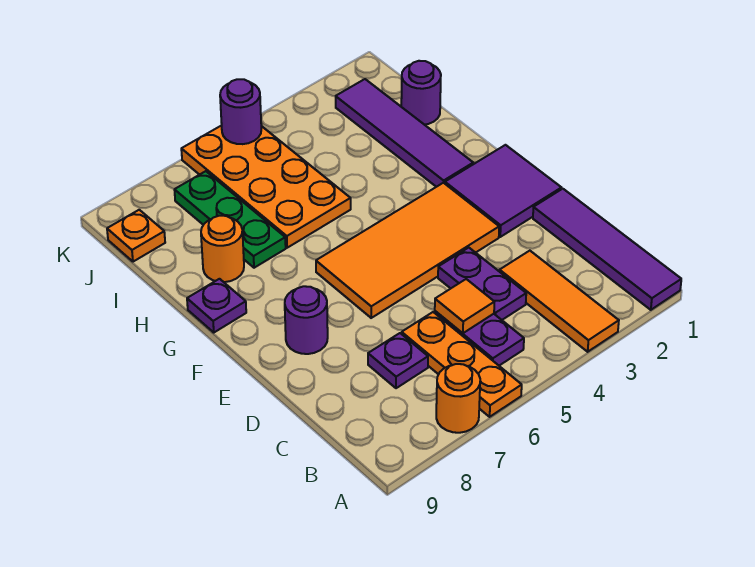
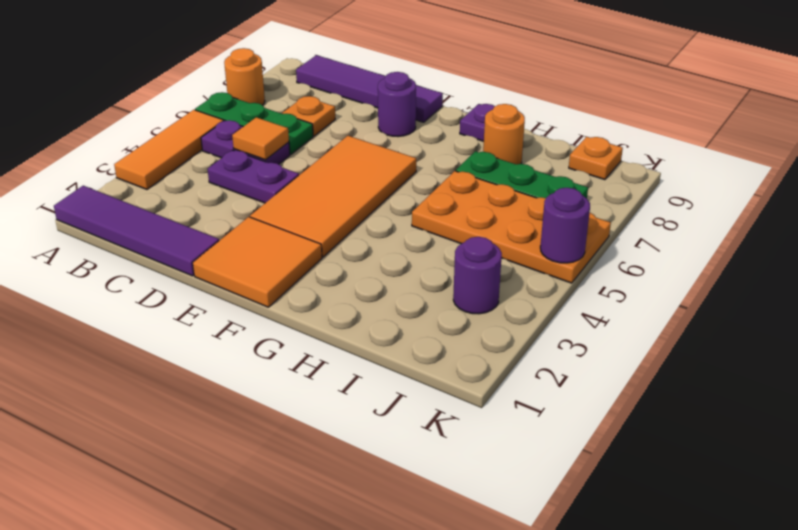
orange tile A3:C3 level 1 -> orange tile A3:A5 level 1
orange plate A6:C6 level 1 -> green plate A6:C6 level 1
purple plate C7 level 1 -> orange plate C7 level 1
purple tile E1:F2 level 1 -> orange tile E1:F2 level 1
purple tile G2:J2 level 1 -> purple tile B9:E9 level 1
purple round brick I1 level 1 -> purple round brick J3 level 1

